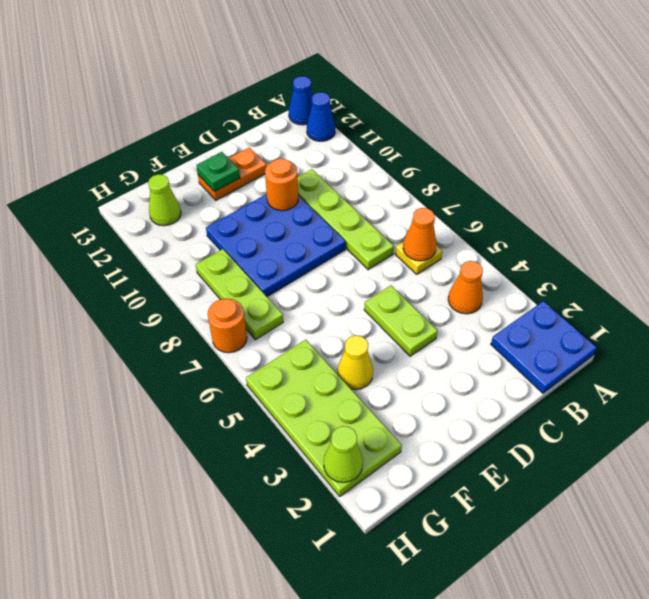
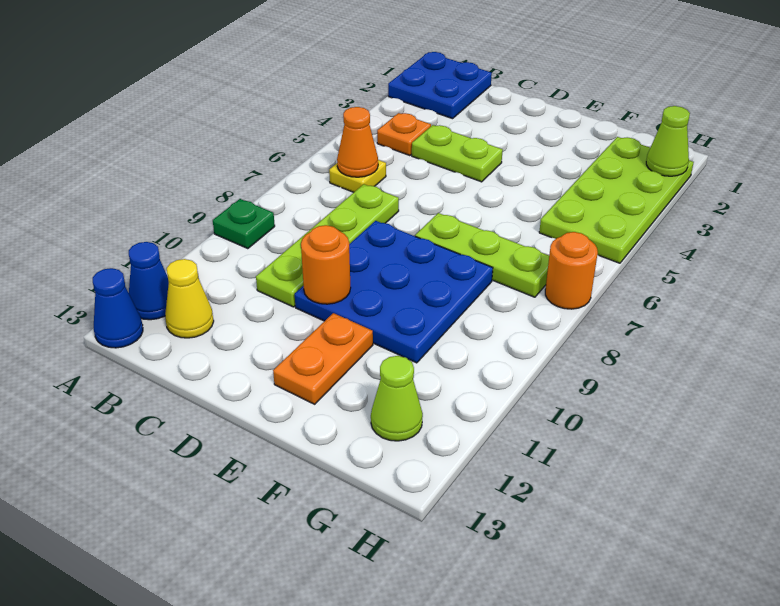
orange cone B4 level 1 -> orange plate B4 level 1
lime plate D4:D5 level 1 -> lime plate C4:D4 level 1
orange plate D12:E12 level 1 -> orange plate E11:E12 level 1
green plate E12 level 2 -> green plate A9 level 1
yellow cone F4 level 1 -> yellow cone B12 level 1
lime plate G7:G9 level 1 -> lime plate E7:G7 level 1

